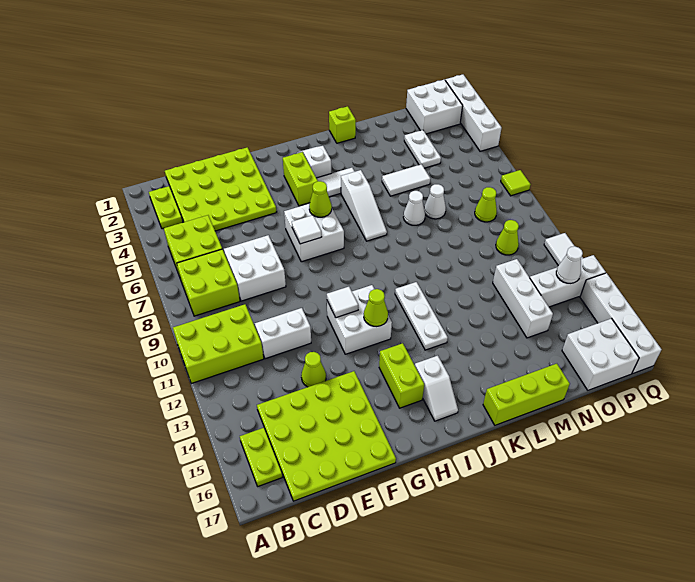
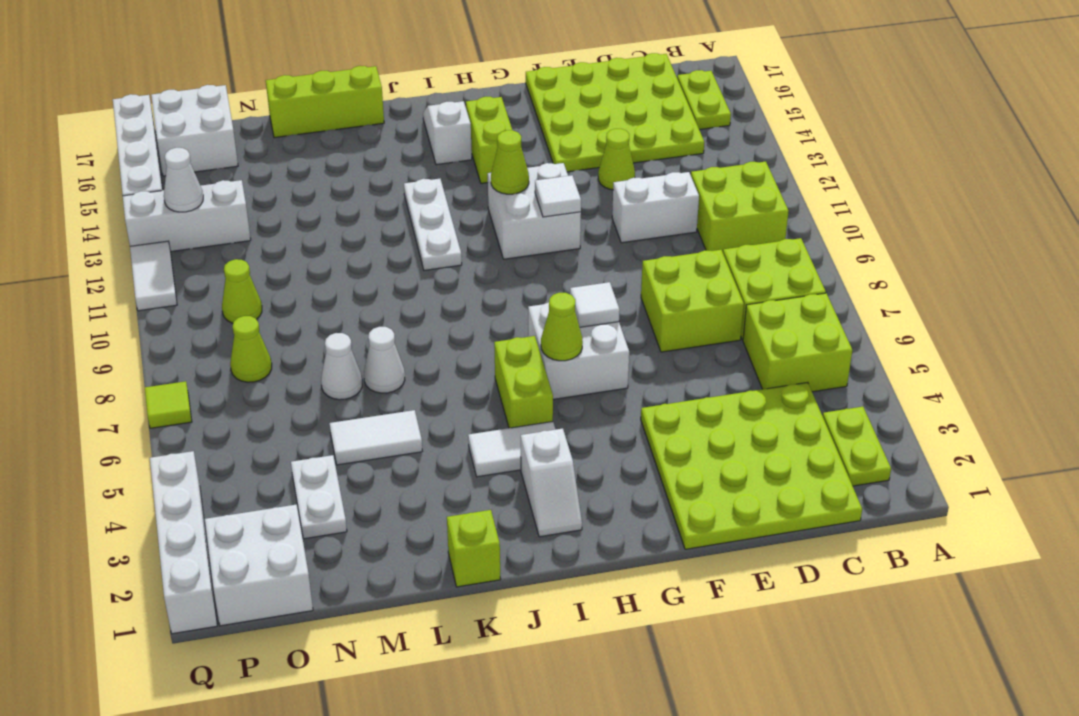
lime brick A10:C11 level 1 -> lime brick B10:C11 level 1
white brick D7:E8 level 1 -> lime brick D7:E8 level 1
lime brick H3:H4 level 1 -> lime brick I5:I6 level 1
white slope J5:J7 level 1 top 5 -> none
white brick N12:N14 level 1 -> none

